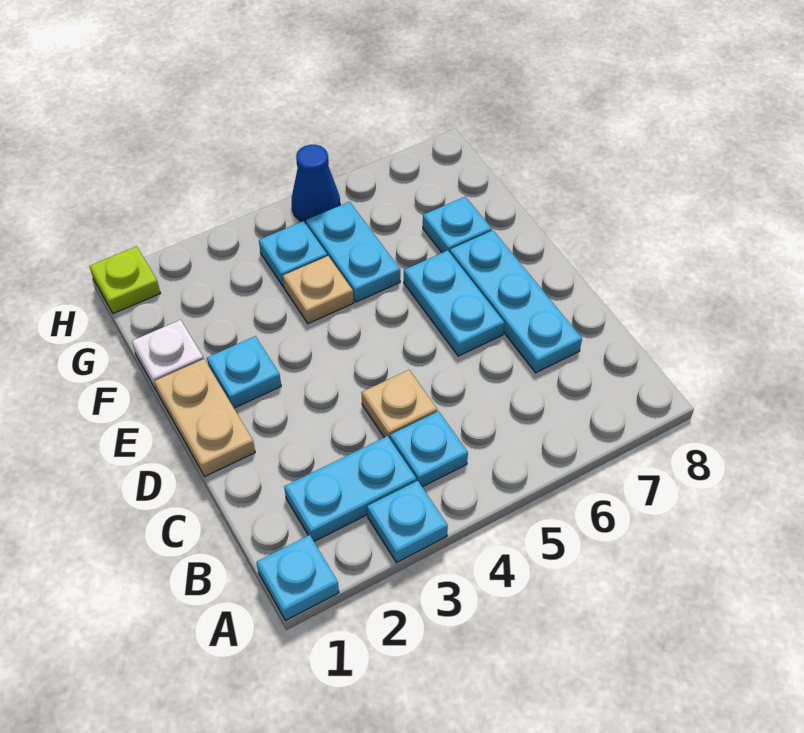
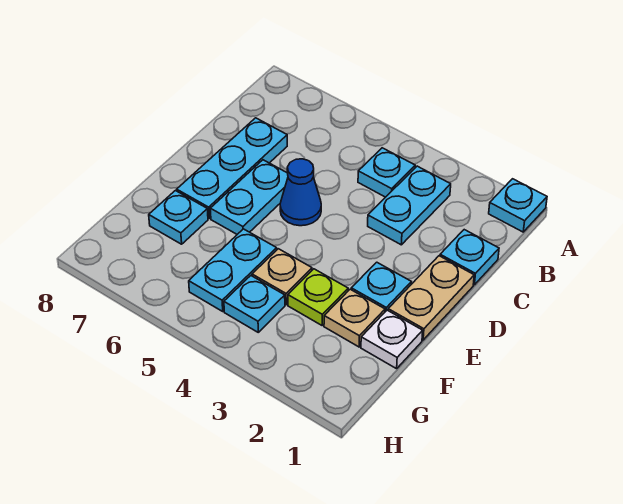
cyan plate A3 level 1 -> cyan plate C1 level 1
cyan plate B2:B3 level 1 -> cyan plate B3:C3 level 1
tan plate C4 level 1 -> tan plate F2 level 1
lime plate H1 level 1 -> lime plate F3 level 1
blue cone H5 level 1 -> blue cone D5 level 1

